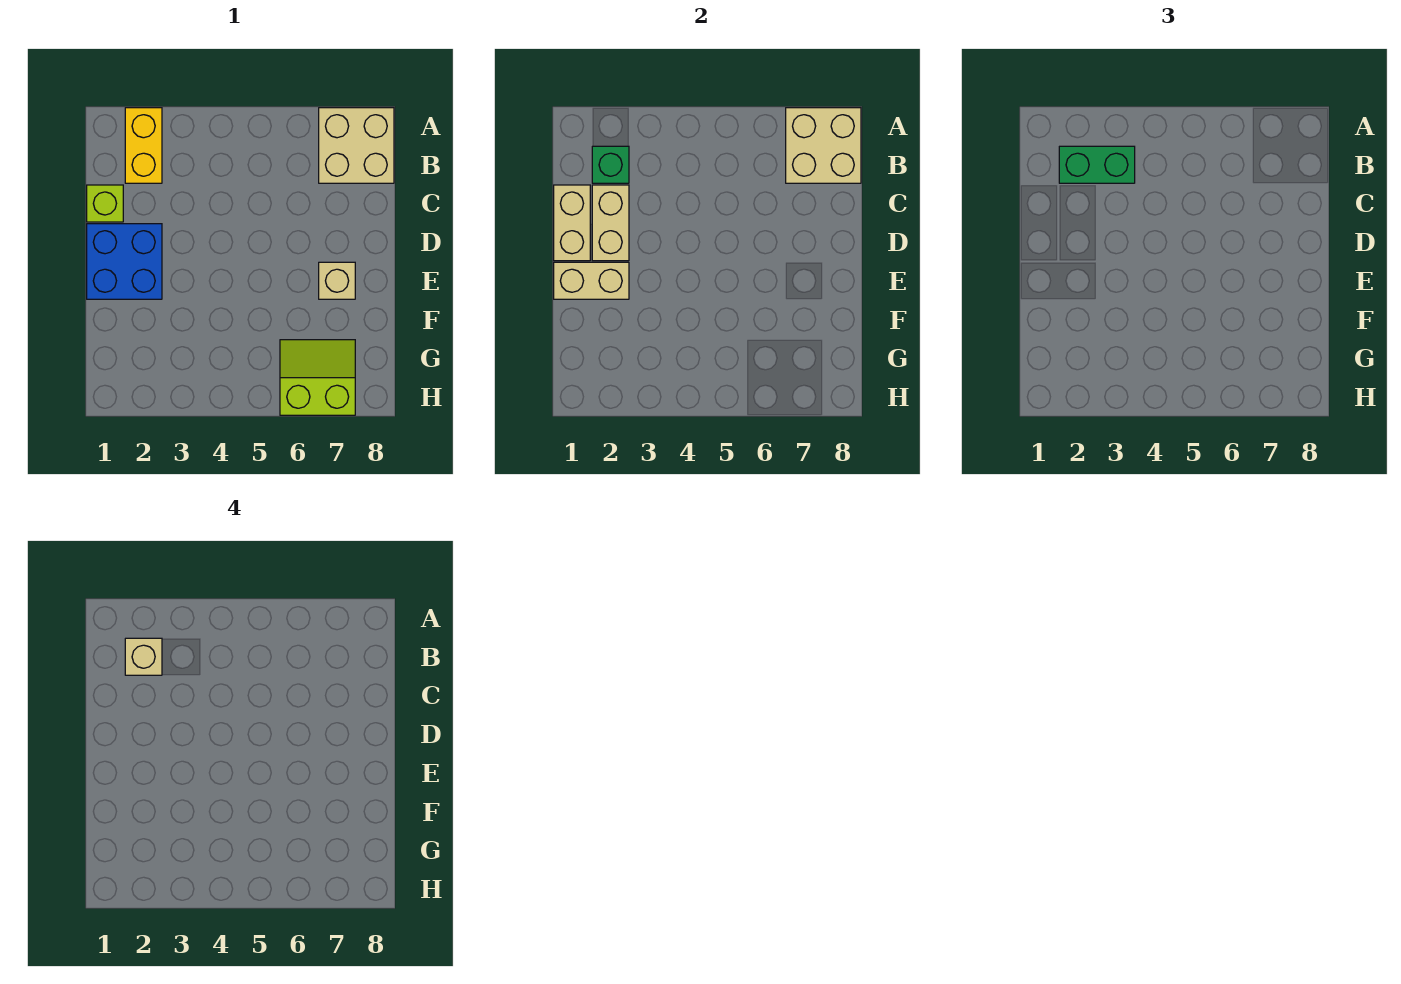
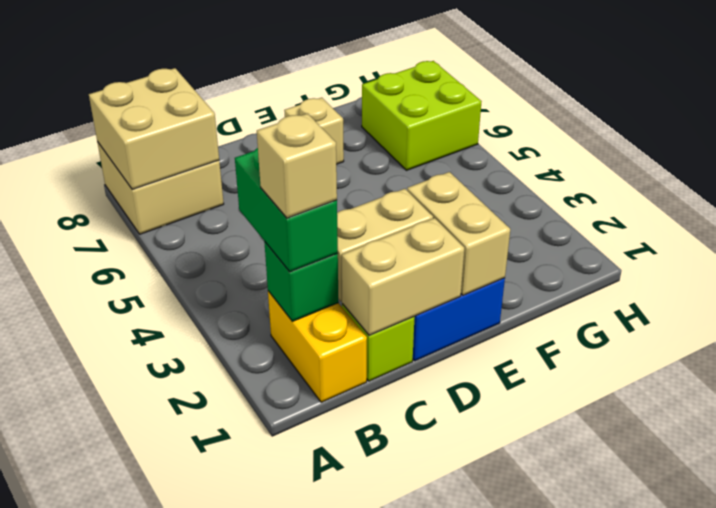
yellow brick A2:B2 level 1 -> yellow brick B1:B2 level 1
lime slope G6:H7 level 1 top H -> lime brick G6:H7 level 1

